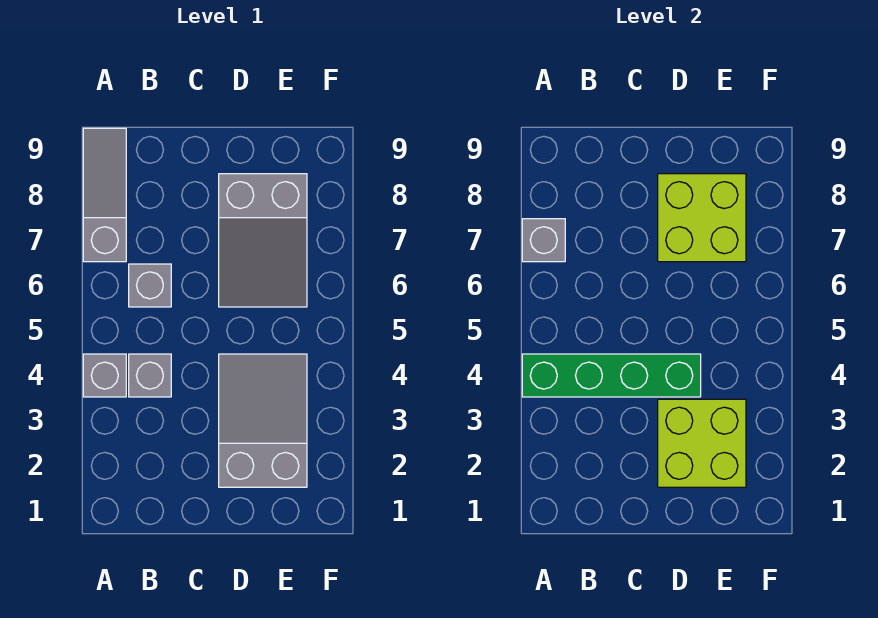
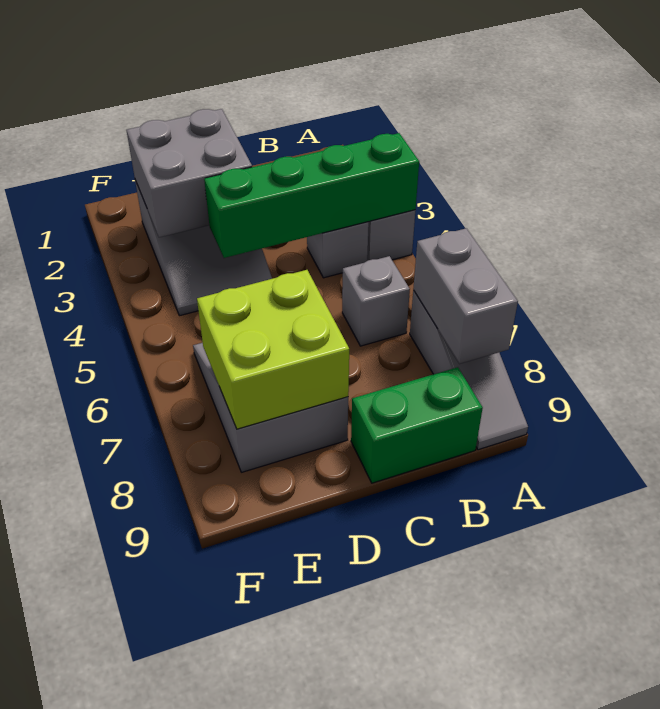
grey brick A7 level 2 -> grey brick A7:A8 level 2
none -> green brick B9:C9 level 1
lime brick D2:E3 level 2 -> grey brick D2:E3 level 2

